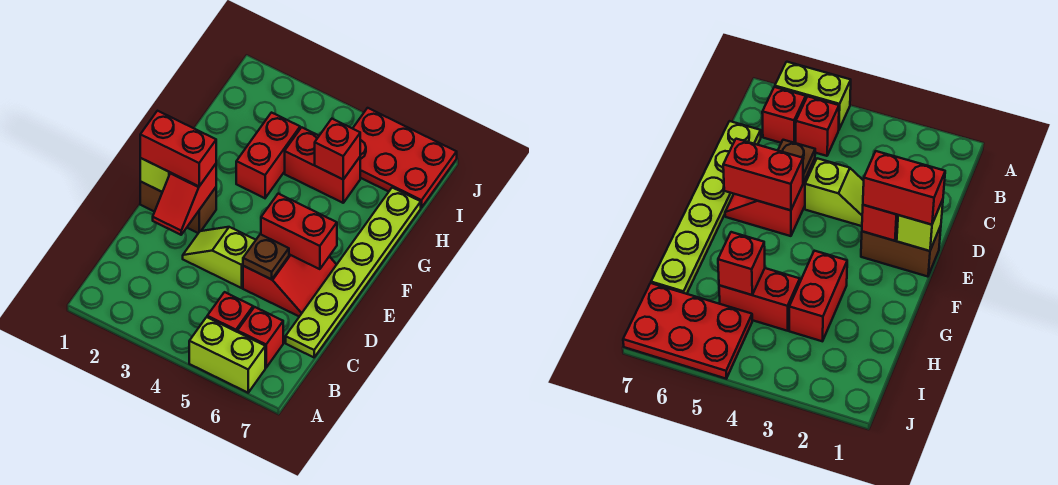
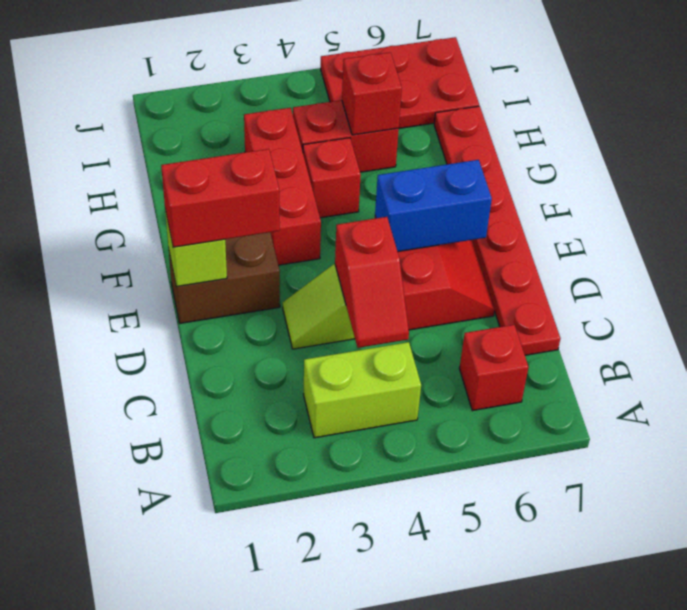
lime brick A5:A6 level 1 -> lime brick B3:B4 level 1
red brick B5 level 1 -> red brick G4 level 1
lime plate C7:H7 level 1 -> red plate C7:H7 level 1
red slope D2:E2 level 2 top E -> red slope C4:D4 level 2 top D
brown plate D5 level 2 -> none
red brick E5:E6 level 2 -> blue brick E5:E6 level 2
red brick G3:H3 level 1 -> red brick F3:H3 level 1

